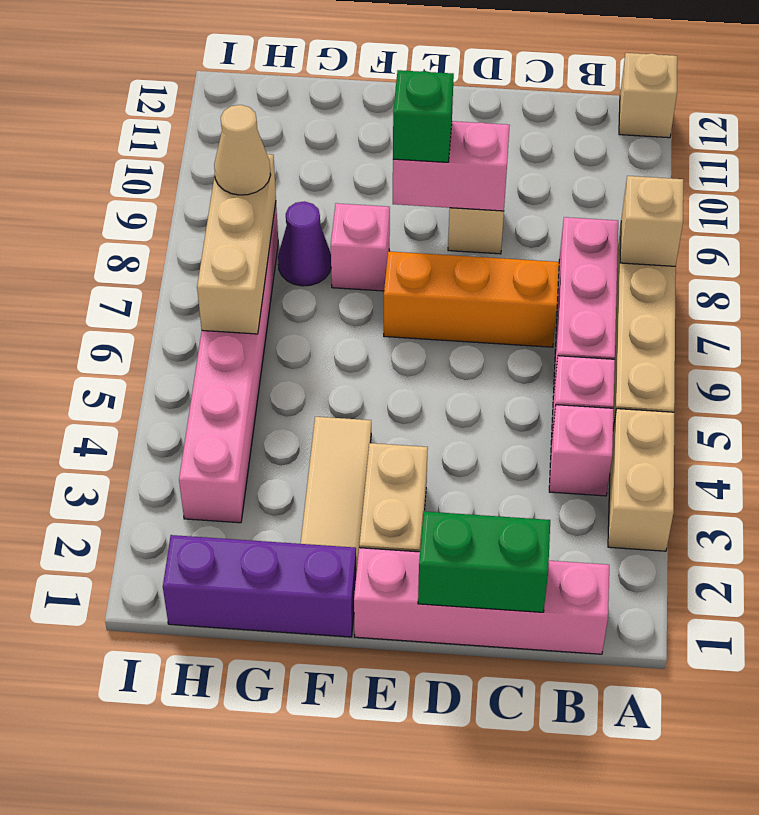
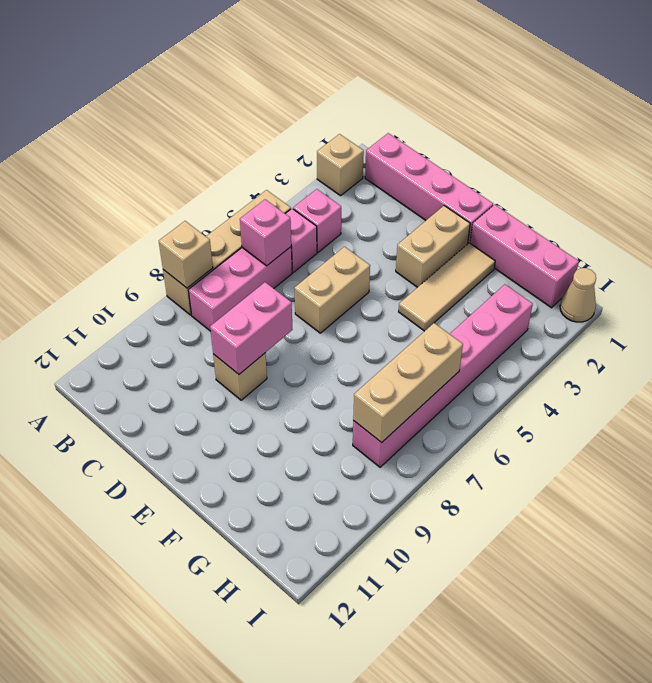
tan brick A3:A4 level 1 -> tan brick D5:D6 level 1
tan brick A12 level 1 -> tan brick A2 level 1
green brick C1:D1 level 2 -> none
orange brick C7:E7 level 1 -> none
pink brick D9:E9 level 2 -> pink brick D8:D9 level 2
green brick E9 level 3 -> none
purple brick F1:H1 level 1 -> pink brick F1:H1 level 1
pink brick F8 level 1 -> pink brick B6 level 2
purple cone G8 level 1 -> none
tan cone H8 level 3 -> tan cone I1 level 1

